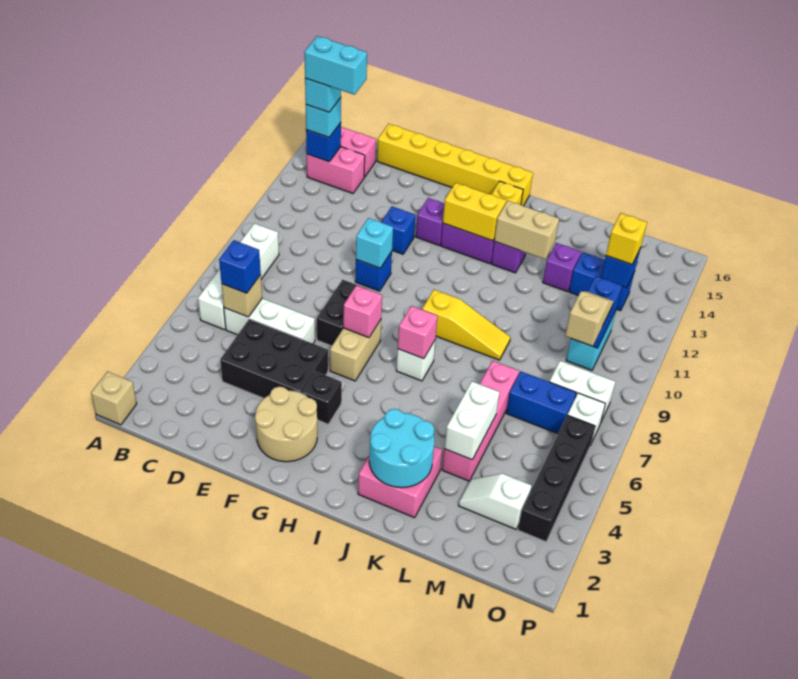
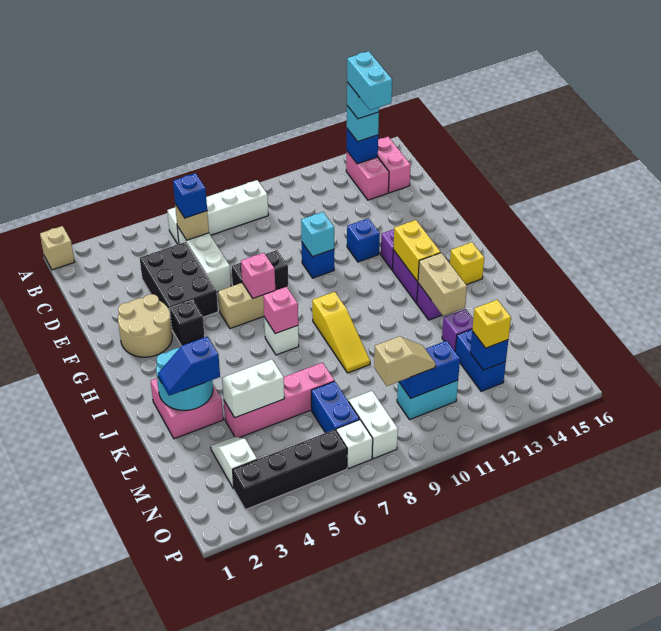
yellow brick D16:I16 level 1 -> none
none -> blue slope K2:K3 level 3 top 3

